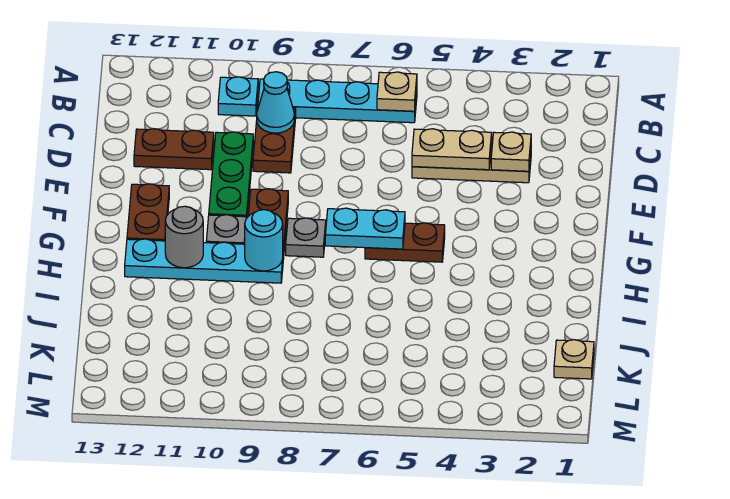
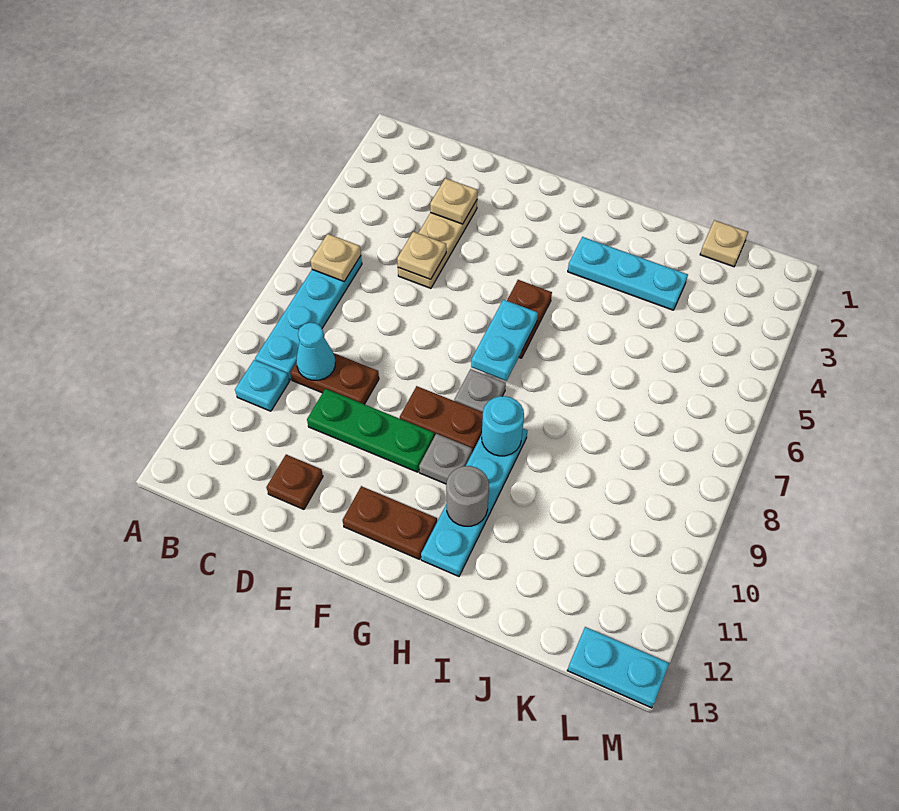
tan plate D4:D5 level 2 -> tan plate D5 level 2
brown plate D11:D12 level 1 -> brown plate D12 level 1
none -> cyan plate H3:J3 level 1
none -> cyan plate L13:M13 level 1

